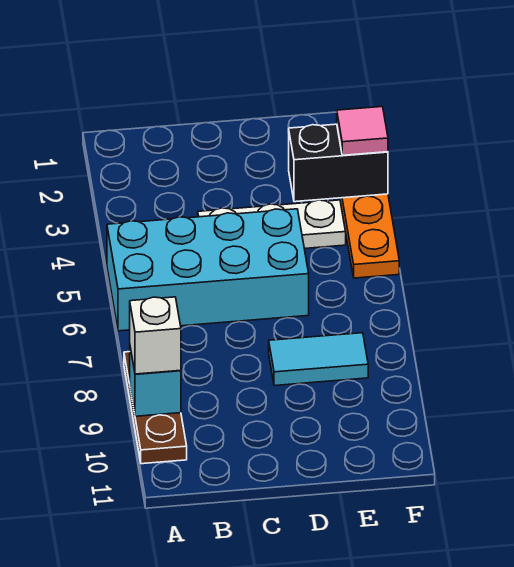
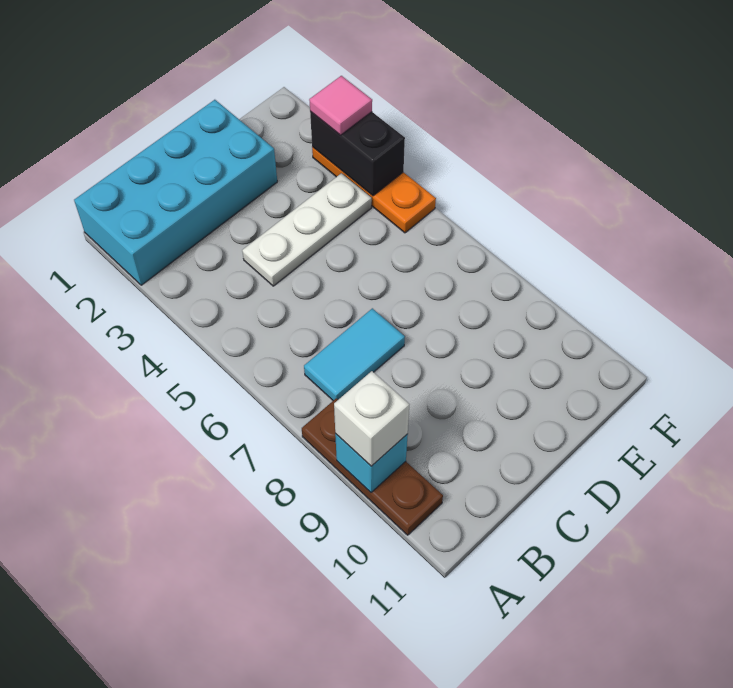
cyan brick A5:D6 level 1 -> cyan brick A1:D2 level 1
cyan tile D8:E8 level 1 -> cyan tile B7:C7 level 1
black brick E3:F3 level 2 -> black brick F3:F4 level 2

